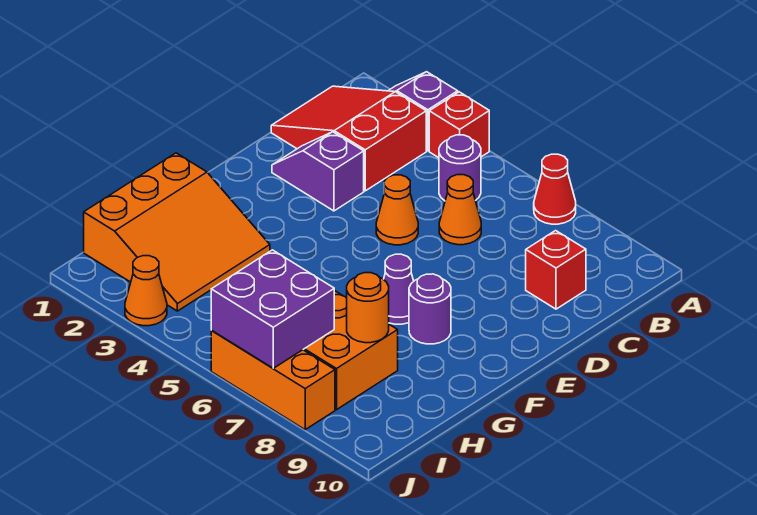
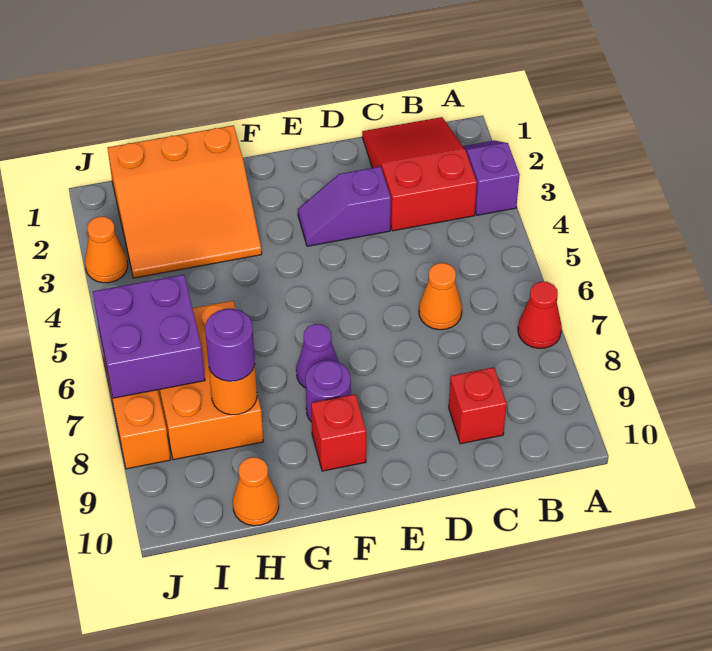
red brick A4 level 1 -> red brick F9 level 1
purple round brick B5 level 1 -> purple round brick H8 level 3
purple slope D2:D3 level 1 top 3 -> purple slope D3:E3 level 1 top D
orange cone D5 level 1 -> orange cone H10 level 1

